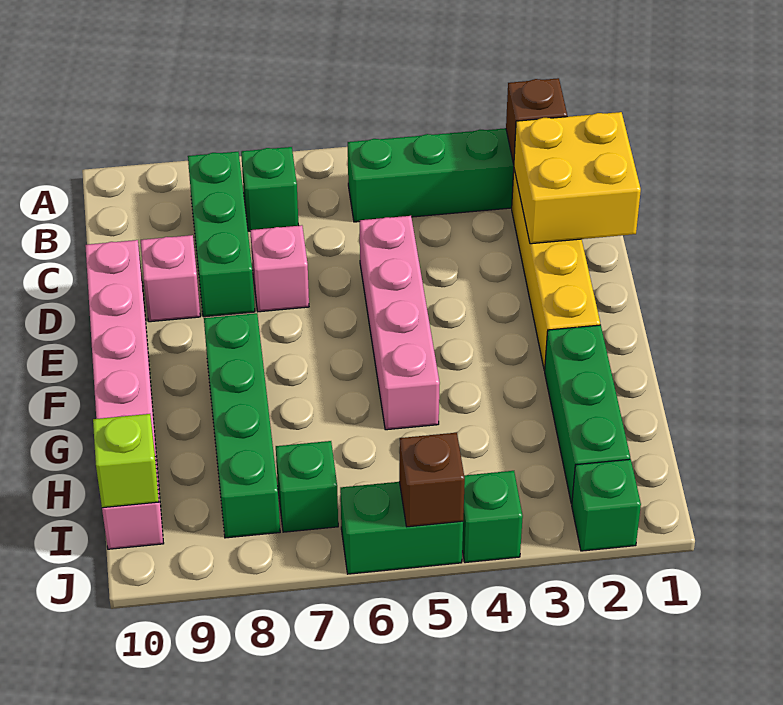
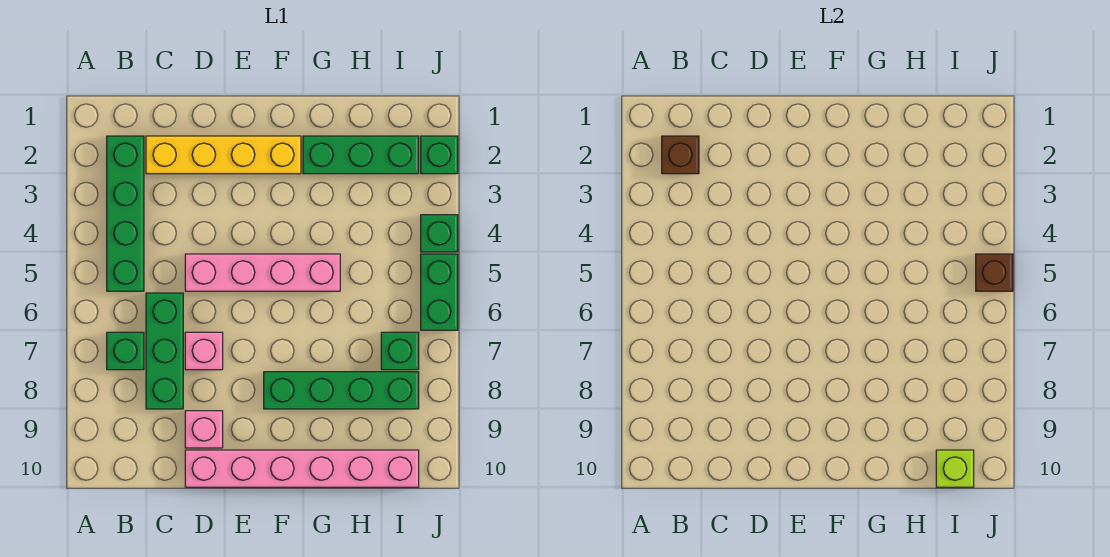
green brick B8:D8 level 1 -> green brick C6:C8 level 1
yellow brick C1:D2 level 2 -> none

